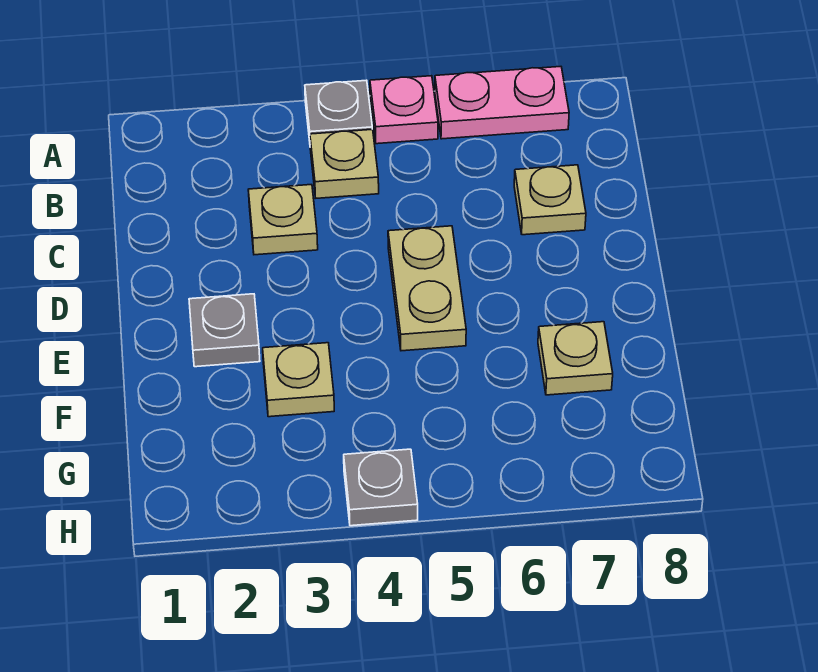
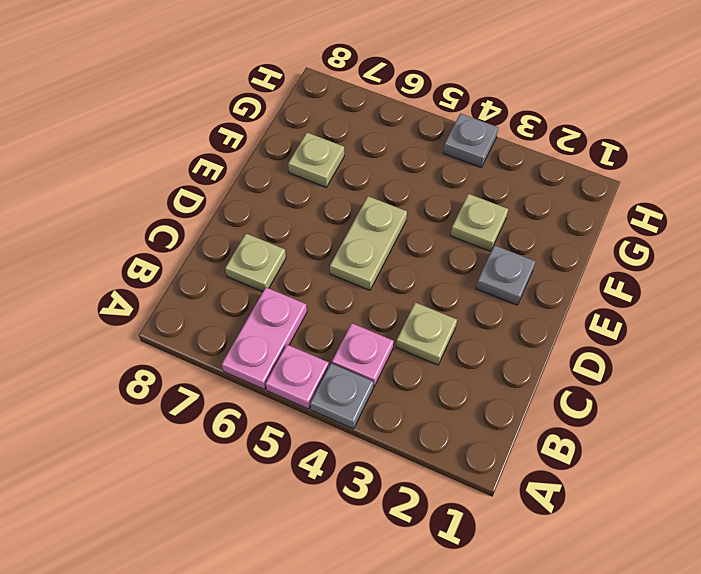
pink plate A6:A7 level 1 -> pink plate A6:B6 level 1
tan plate B4 level 1 -> pink plate B4 level 1

